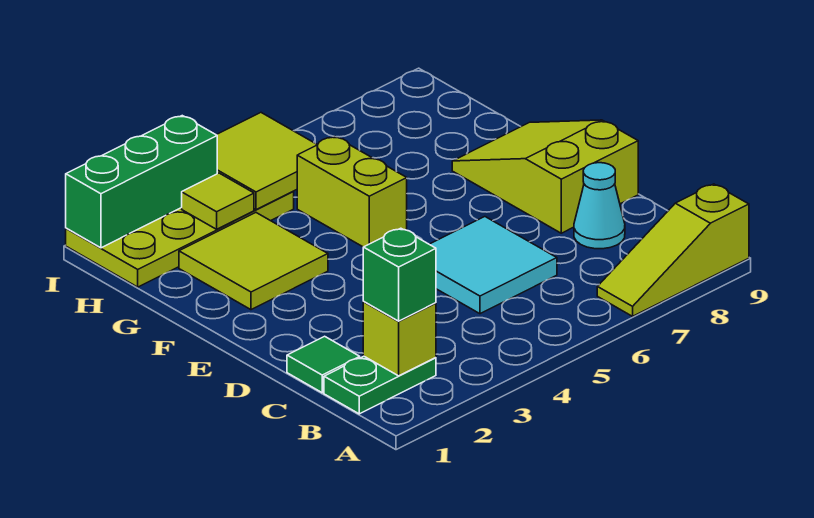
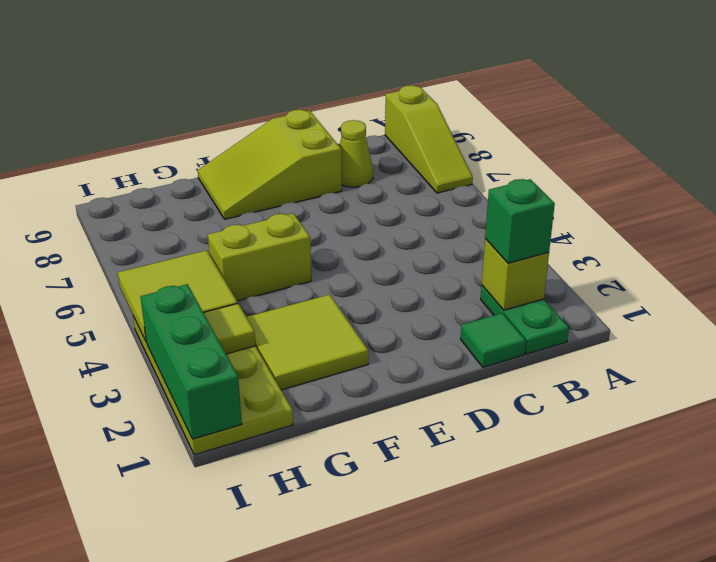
cyan tile C5:D6 level 1 -> none
cyan cone C8 level 1 -> lime cone C8 level 1

